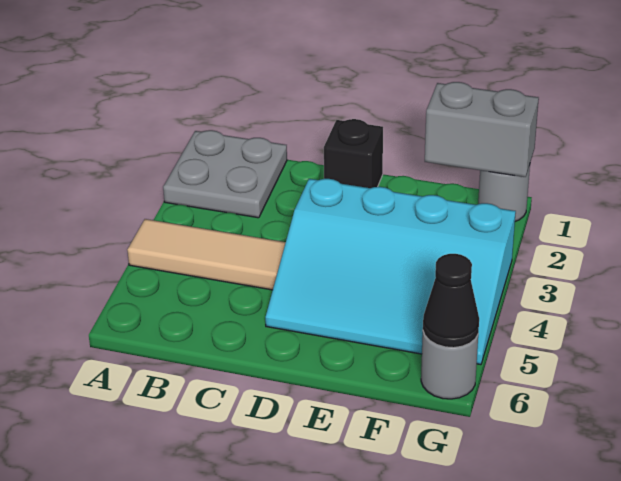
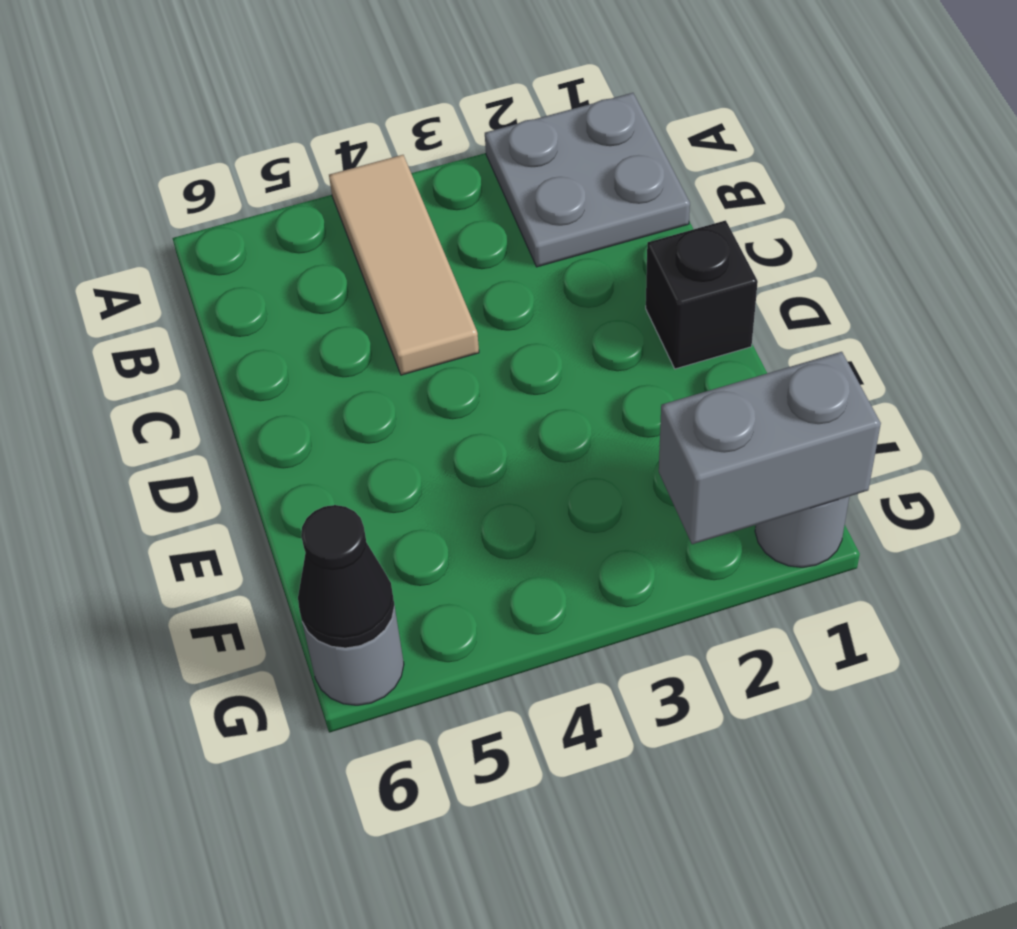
cyan slope D3:G5 level 1 top 3 -> none
grey brick F1:G1 level 2 -> grey brick G1:G2 level 2

